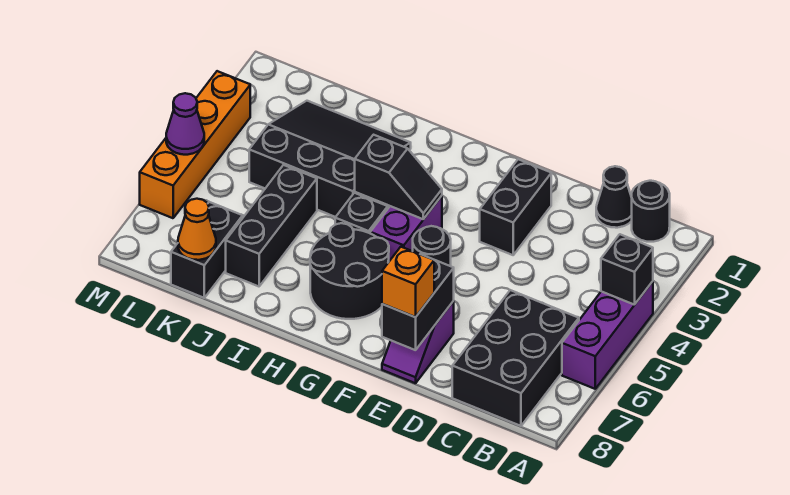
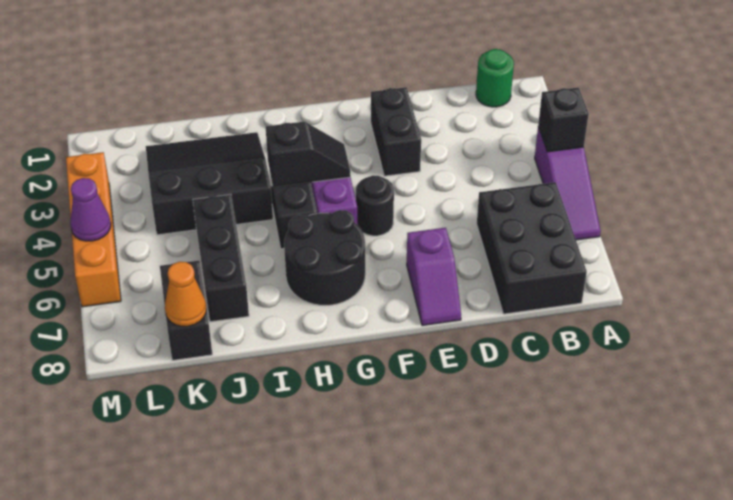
purple brick A4:A6 level 1 -> purple slope A4:A6 level 1 top 4
black round brick B1 level 1 -> green round brick B1 level 1
black cone C1 level 1 -> none
black brick E7:E8 level 2 -> none
orange brick E8 level 3 -> none

